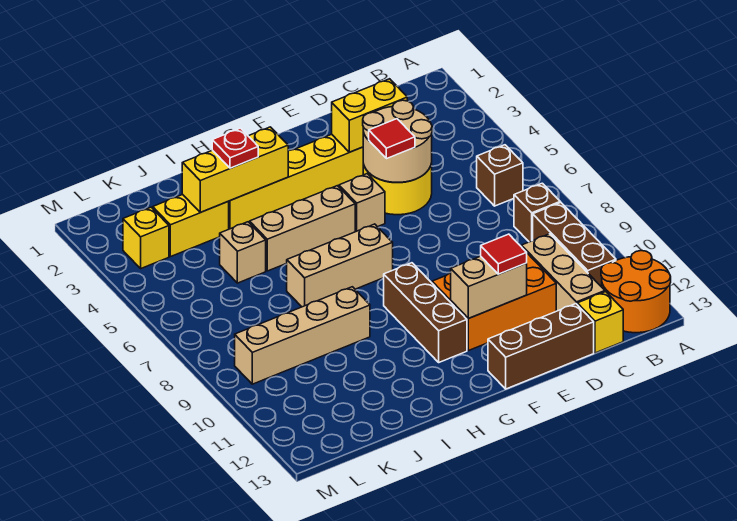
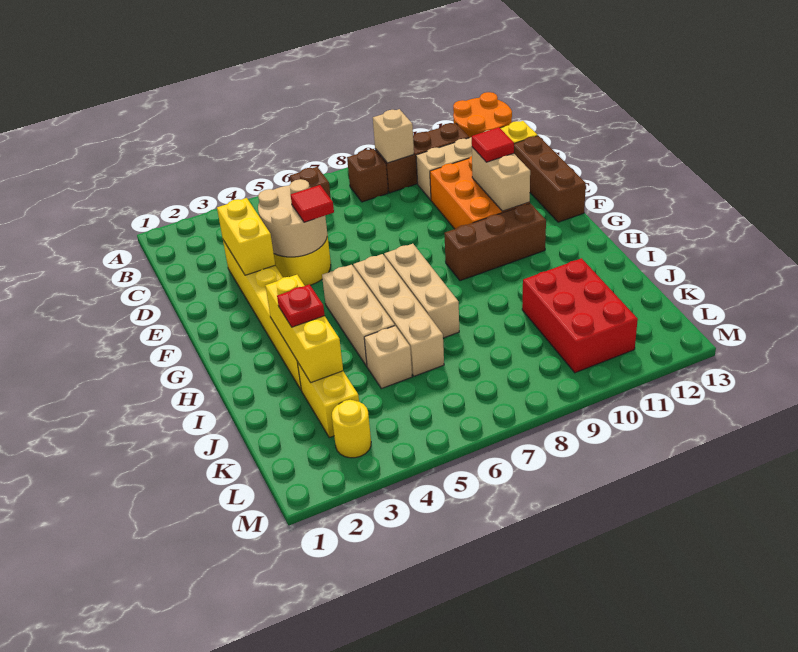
tan brick F5 level 1 -> tan brick B9 level 2
tan brick I9:L9 level 1 -> tan brick G6:J6 level 1
none -> red brick J10:L11 level 1
yellow brick L3 level 1 -> yellow round brick L3 level 1

